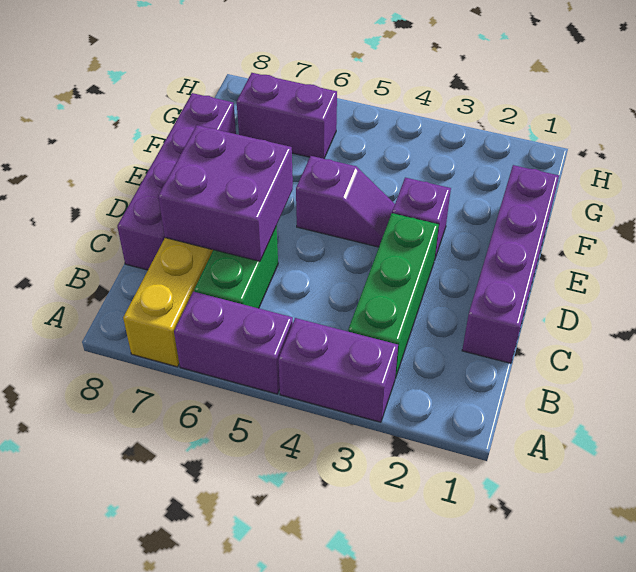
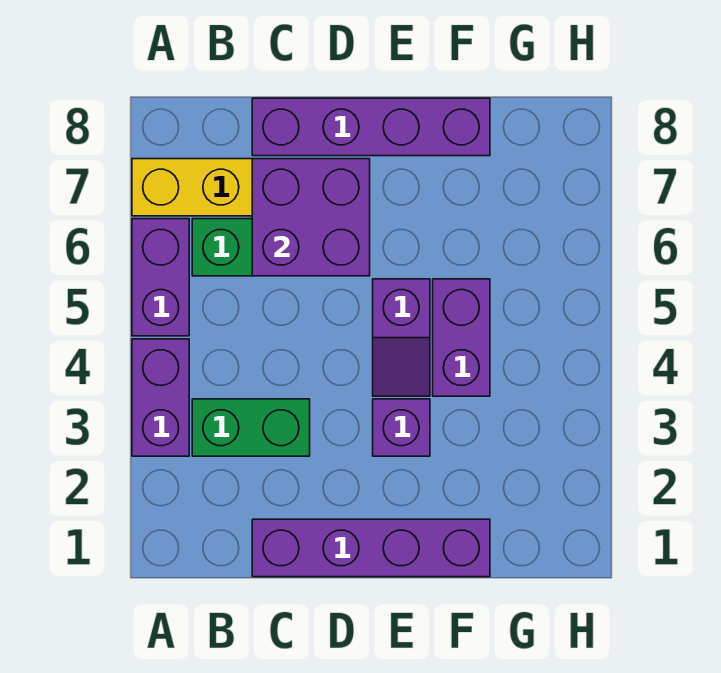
green brick B3:D3 level 1 -> green brick B3:C3 level 1
purple brick G6:G7 level 1 -> purple brick F4:F5 level 1

